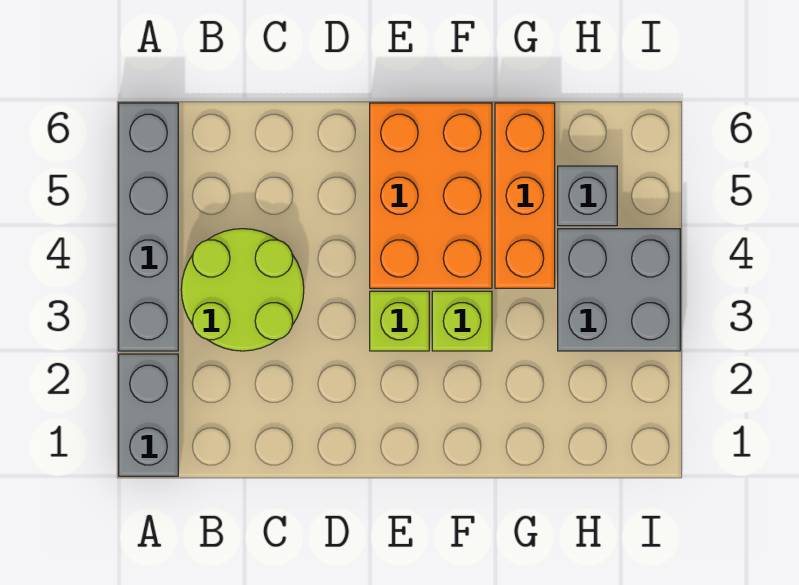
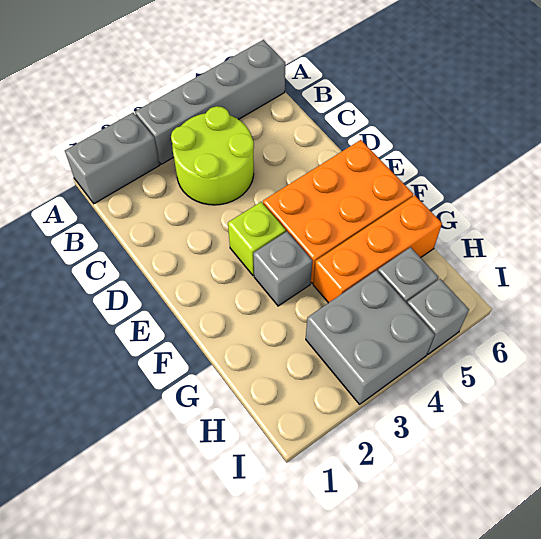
lime brick F3 level 1 -> grey brick F3 level 1
none -> grey brick I5 level 1

